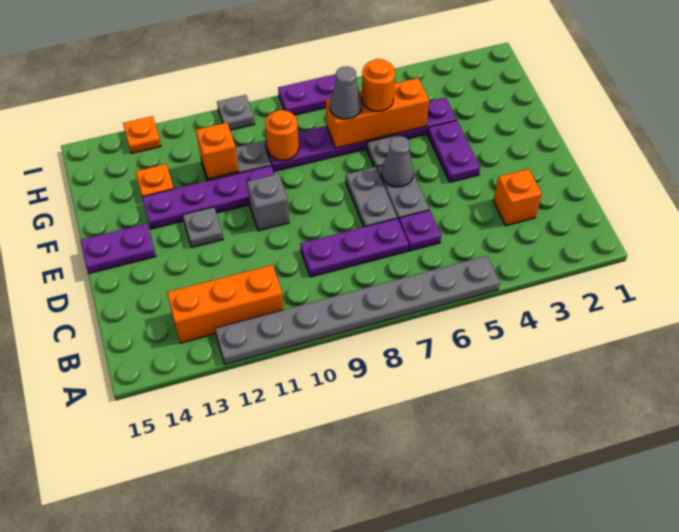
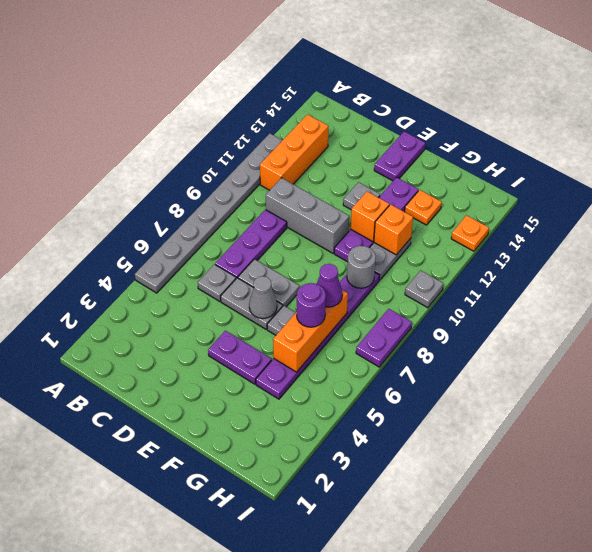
orange brick C3 level 1 -> orange brick F11 level 2
purple plate C6 level 1 -> grey plate C6 level 1
grey brick E10 level 1 -> grey brick C10:E10 level 1
orange round brick G6 level 3 -> purple round brick G6 level 3
grey cone G7 level 3 -> purple cone G7 level 3
orange round brick G9 level 2 -> grey round brick G9 level 2

